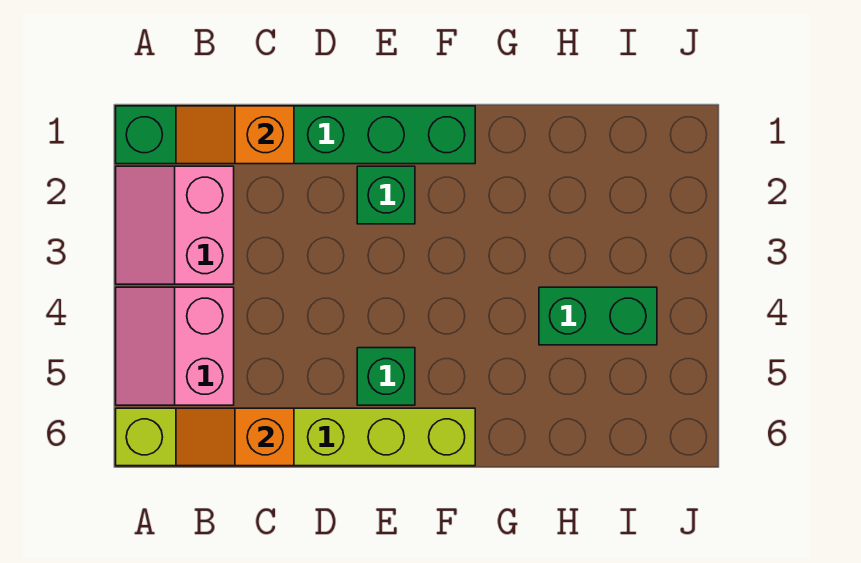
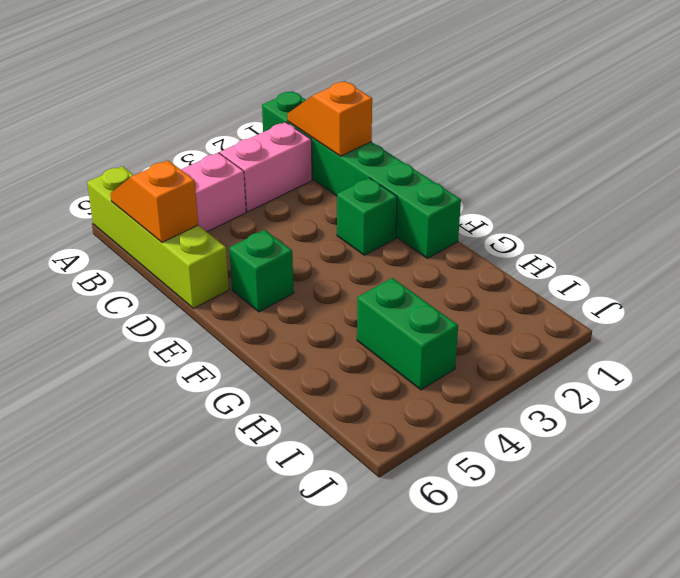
lime brick A6:F6 level 1 -> lime brick A6:D6 level 1

